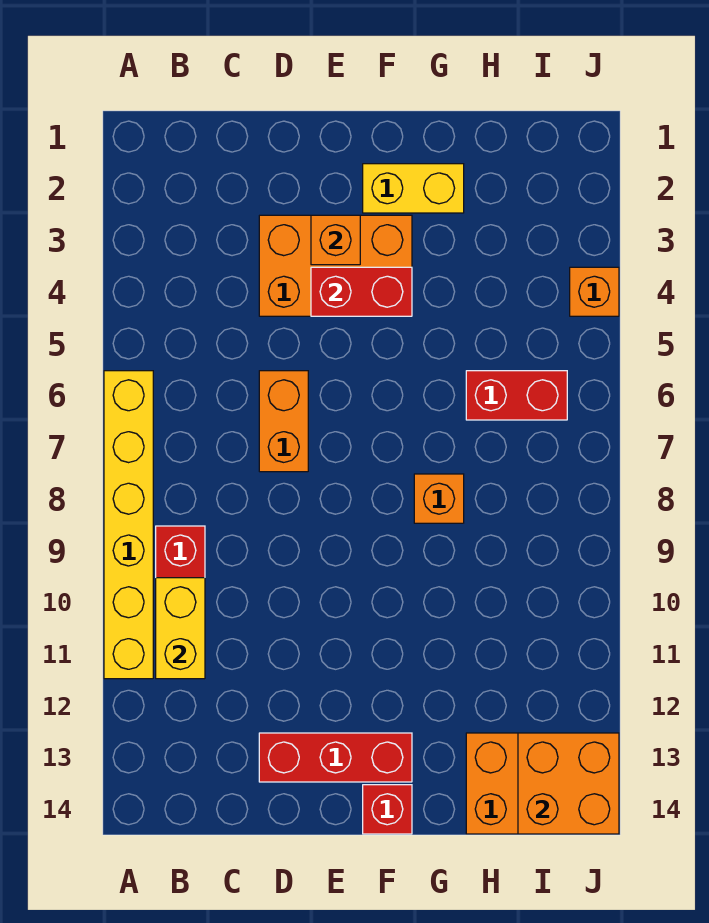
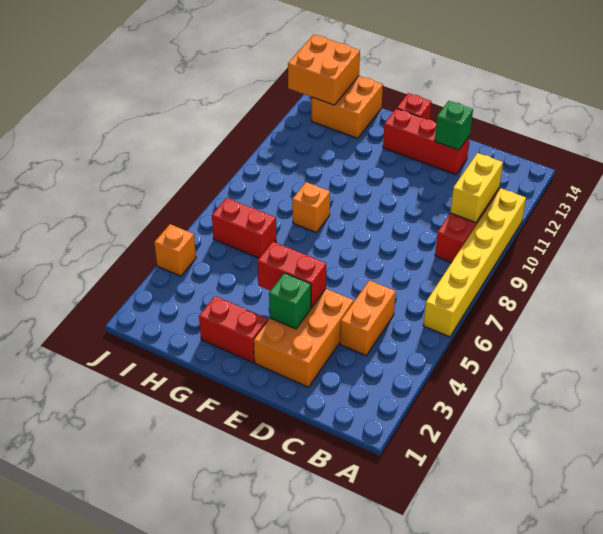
orange brick D3:F4 level 1 -> orange brick D2:E4 level 1
orange brick D6:D7 level 1 -> orange brick C4:C5 level 1
none -> green brick D13 level 2
orange brick E3 level 2 -> green brick E3 level 2
yellow brick F2:G2 level 1 -> red brick F2:G2 level 1

